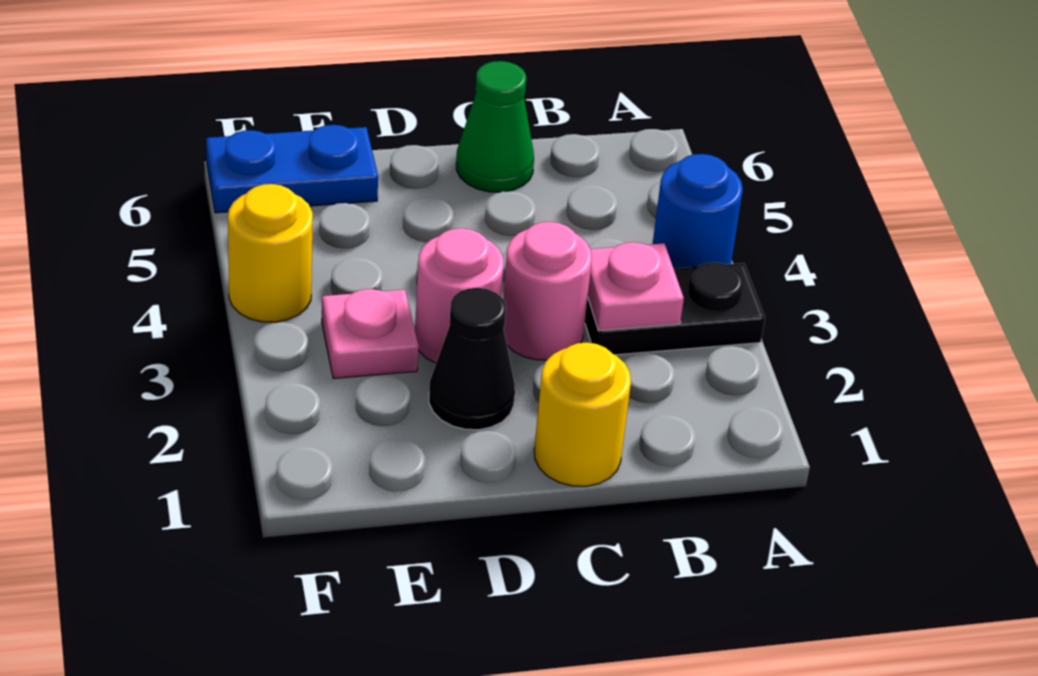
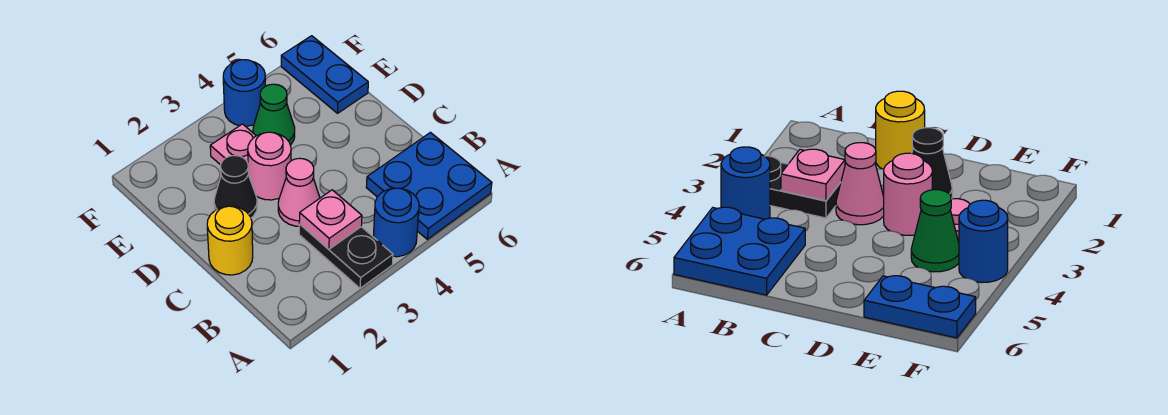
none -> blue plate A5:B6 level 1
pink round brick C3 level 1 -> pink cone C3 level 1
green cone C6 level 1 -> green cone E4 level 1
yellow round brick F4 level 1 -> blue round brick F4 level 1

